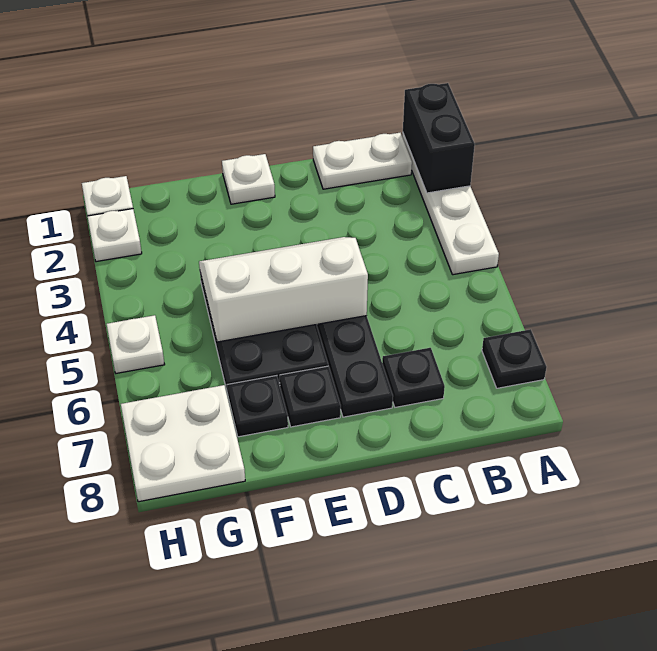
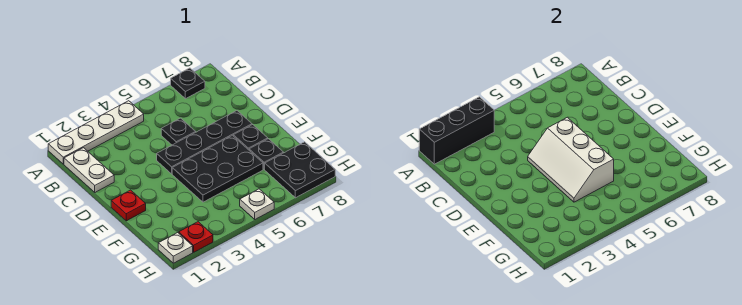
black brick A1:A2 level 2 -> black brick A1:A3 level 2
black plate C7 level 1 -> black plate C5 level 1
white plate E1 level 1 -> red plate E1 level 1
white plate G7:H8 level 1 -> black plate G7:H8 level 1
white plate H2 level 1 -> red plate H2 level 1

